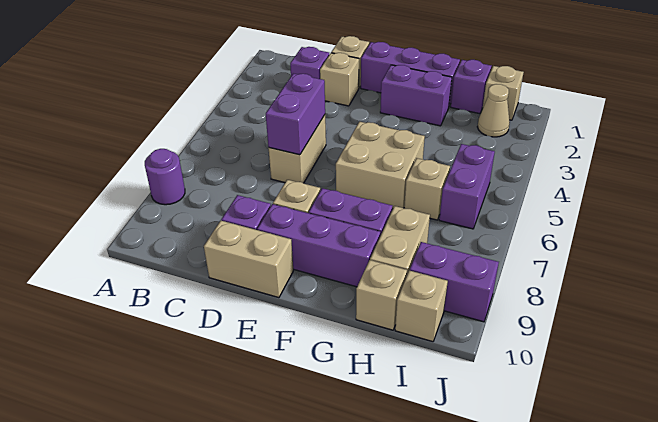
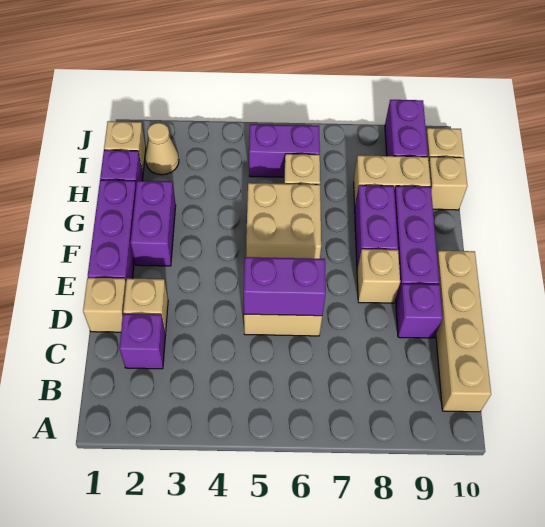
purple round brick A8 level 1 -> none
tan brick D10:E10 level 1 -> tan brick B10:E10 level 1

